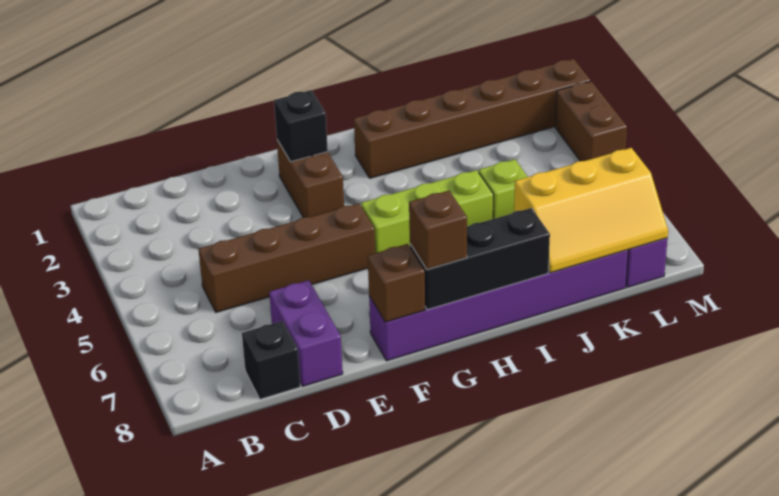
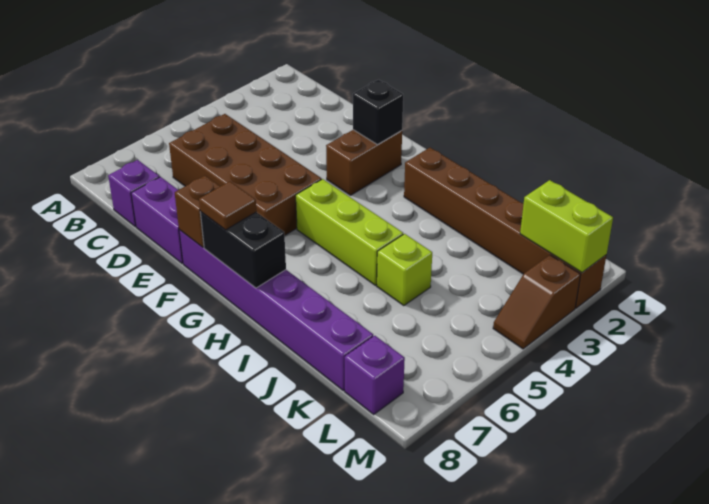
brown brick C5:F5 level 1 -> brown brick C5:F6 level 1
black brick C8 level 1 -> purple brick C8 level 1
purple brick D7:D8 level 1 -> purple brick D8:E8 level 1
black brick G8:I8 level 2 -> black brick G8:H8 level 2
brown brick G8 level 3 -> brown tile G8 level 3
yellow slope J7:L8 level 2 top 7 -> none
none -> lime brick L2:M2 level 2
brown brick M3:M4 level 1 -> brown slope M3:M4 level 1 top 3

